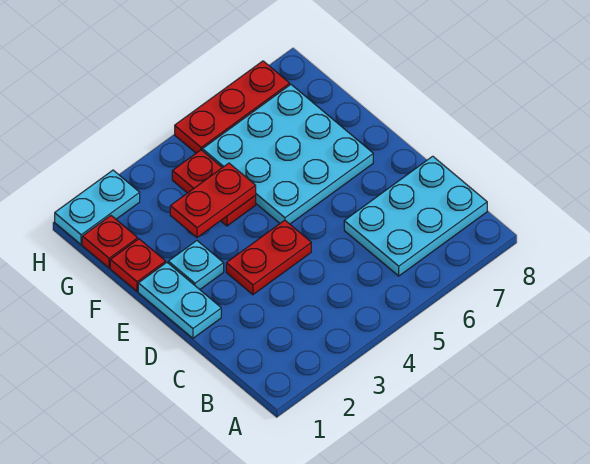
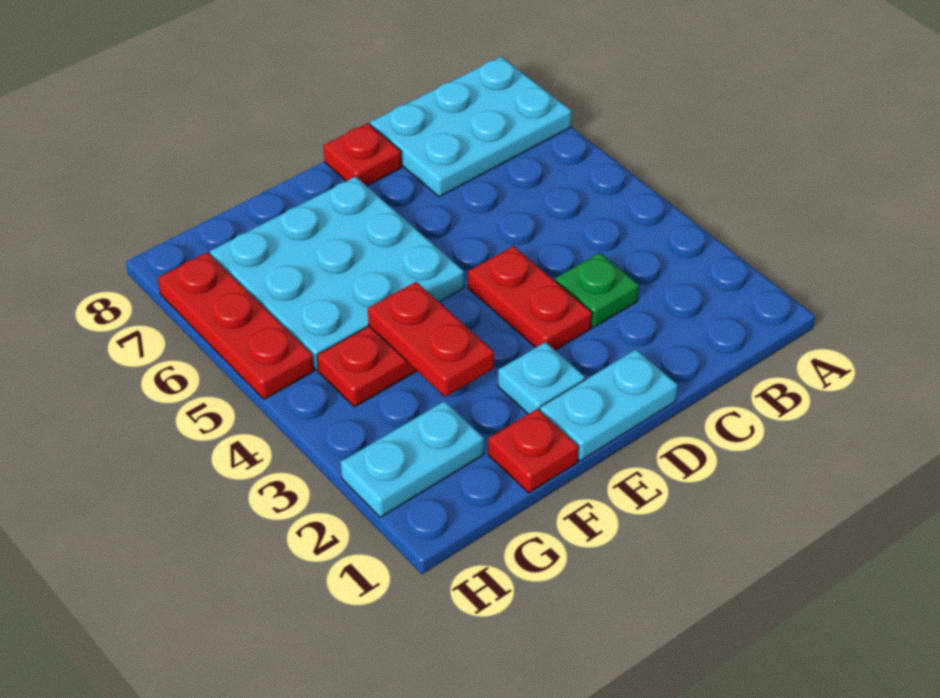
cyan plate B6:C8 level 1 -> cyan plate A7:C8 level 1
none -> green plate C3 level 1
red plate G1 level 1 -> red plate D8 level 1
cyan plate H1:H2 level 1 -> cyan plate G2:H2 level 1

